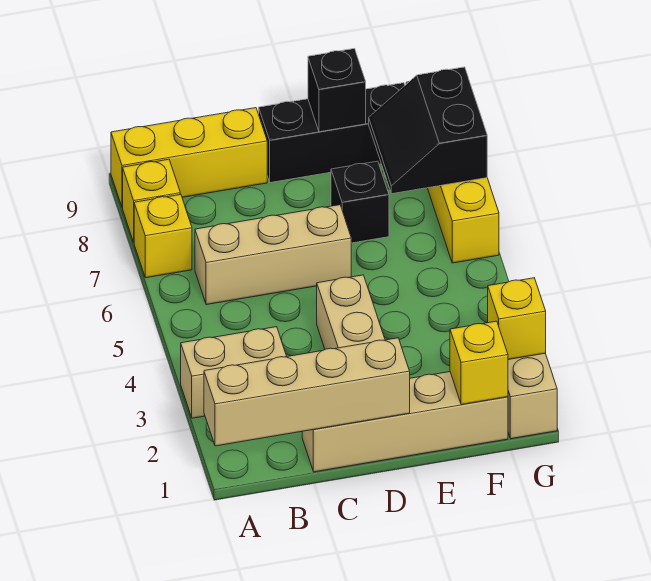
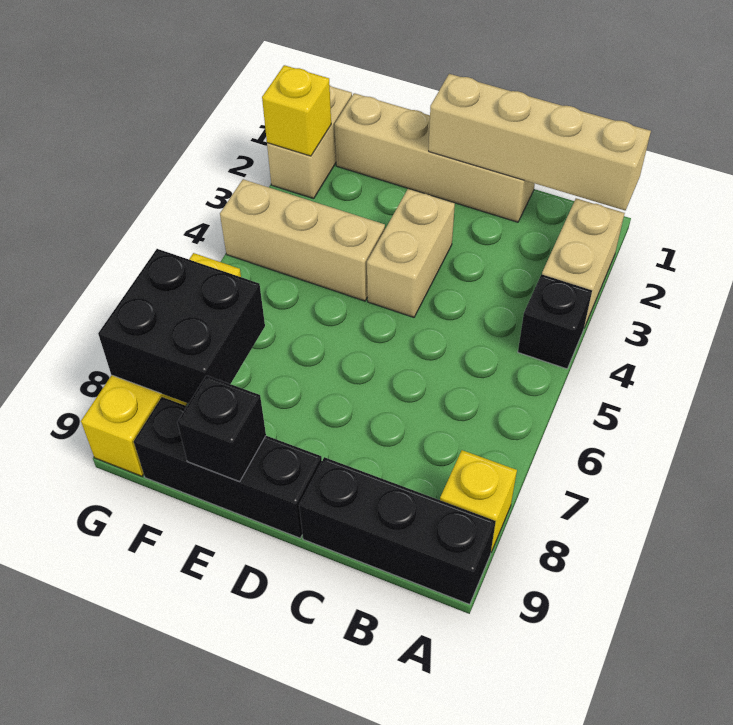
tan brick A3:B3 level 1 -> tan brick A2:A3 level 1
yellow brick A7 level 1 -> none
yellow brick A9:C9 level 1 -> black brick A9:C9 level 1
tan brick B6:D6 level 1 -> tan brick E4:G4 level 1
black brick E7 level 1 -> black brick A4 level 1
yellow brick F1 level 2 -> none
black slope F7:G8 level 2 top G -> black brick F7:G8 level 2

